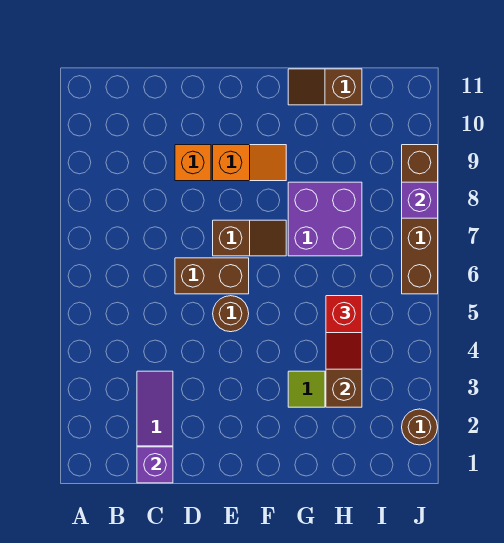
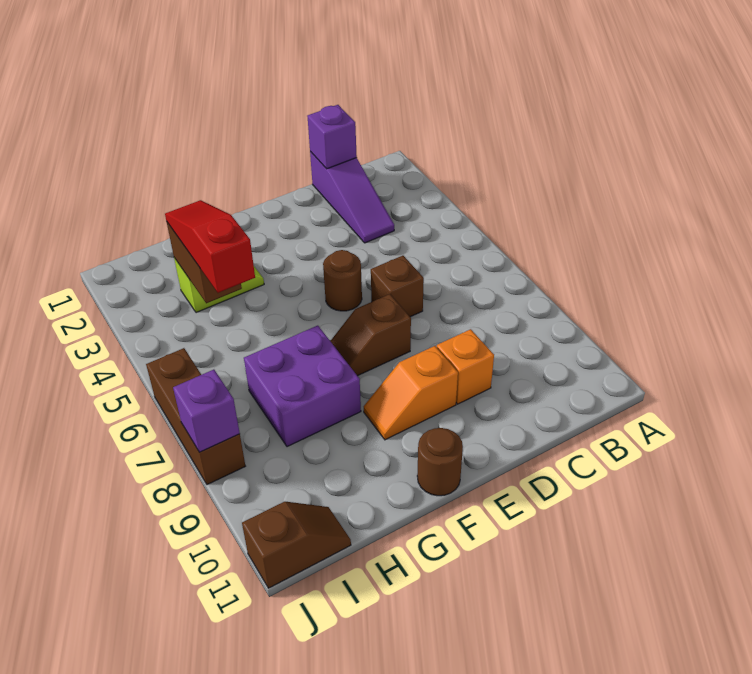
brown brick D6:E6 level 1 -> brown brick D6 level 1
brown slope G11:H11 level 1 top H -> brown slope I11:J11 level 1 top J
red slope H4:H5 level 3 top 5 -> red slope H3:H5 level 3 top 5
brown round brick J2 level 1 -> brown round brick F11 level 1
brown brick J6:J9 level 1 -> brown brick J6:J8 level 1

